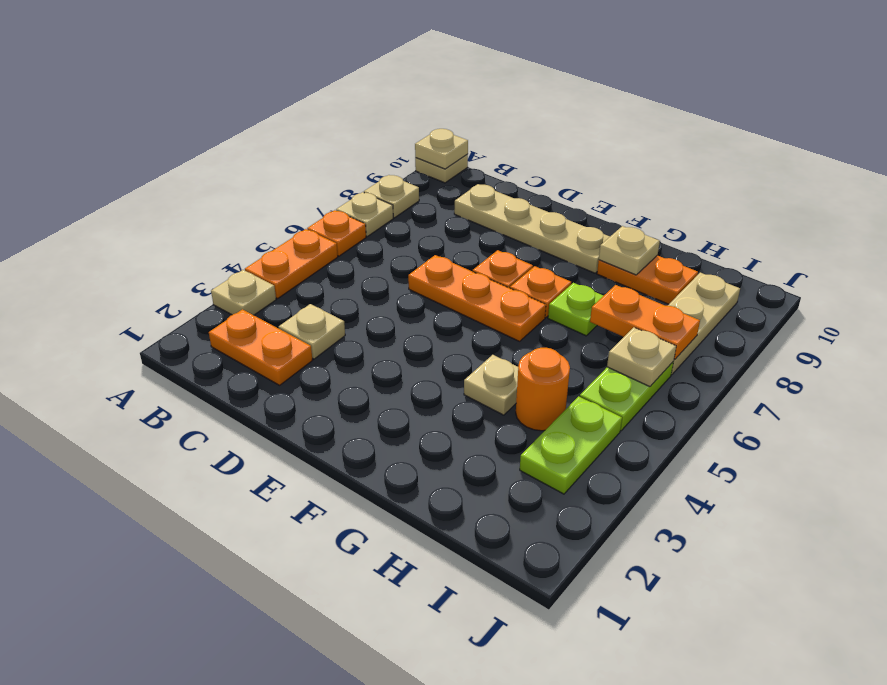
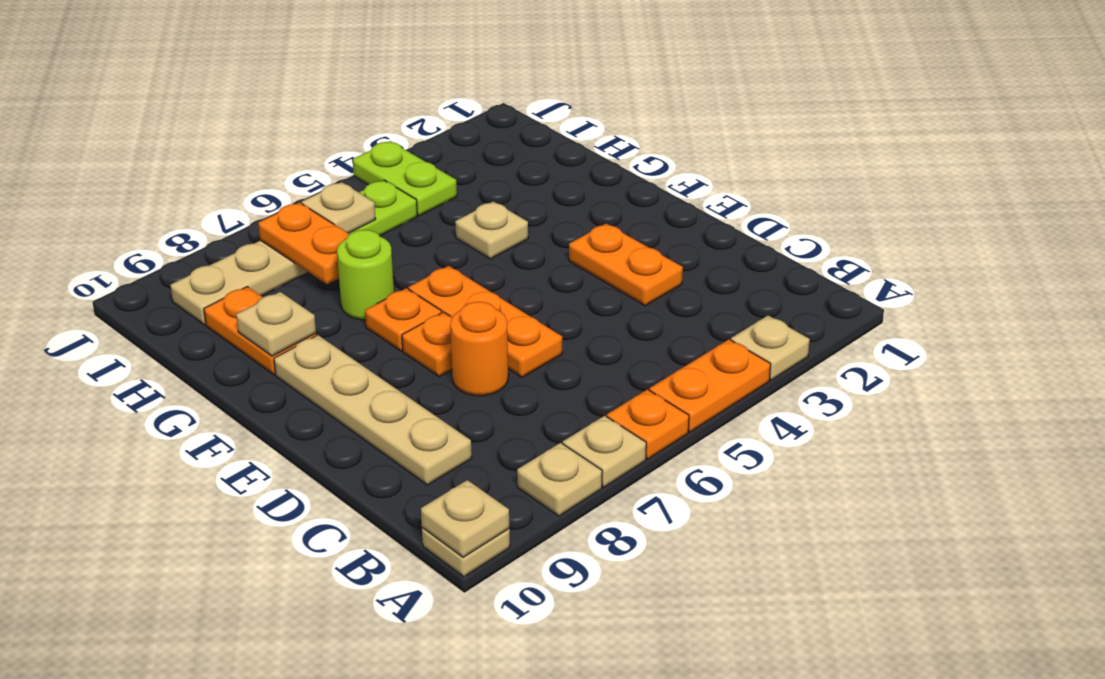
orange plate B2:C2 level 1 -> orange plate D3:E3 level 1
tan plate C3 level 1 -> none
lime plate G7 level 1 -> lime round brick G7 level 1
orange round brick H4 level 1 -> orange round brick D7 level 1
lime plate I3:I4 level 1 -> lime plate I4:J4 level 1

